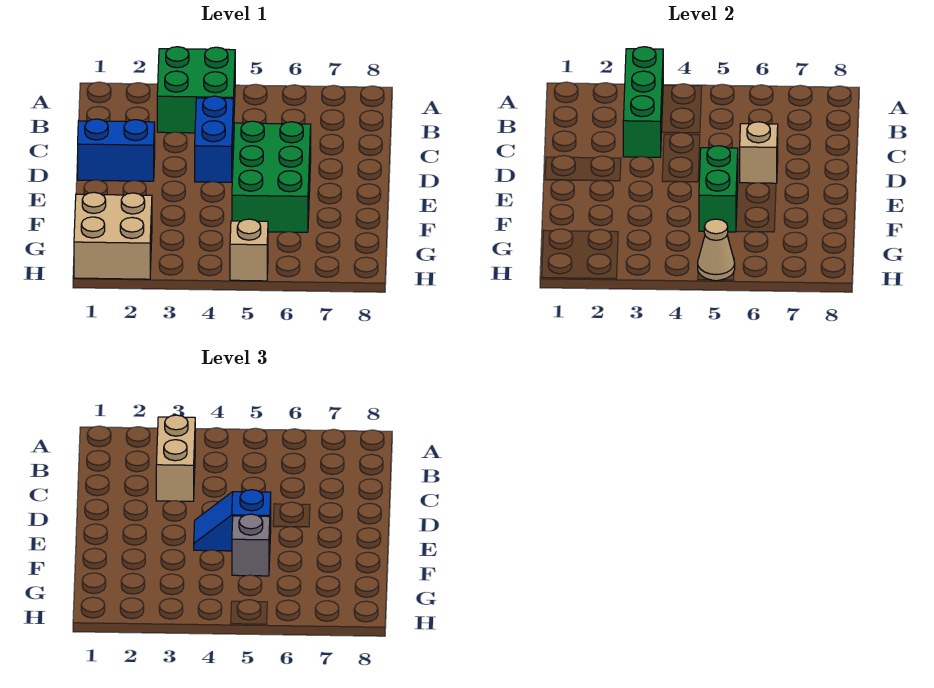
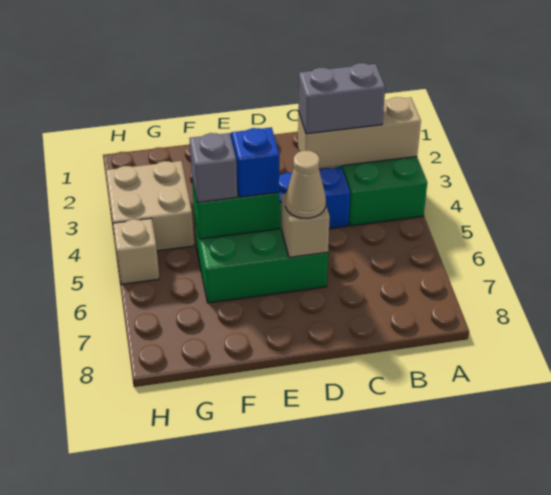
green brick A3:C3 level 2 -> tan brick A3:C3 level 2
tan brick B3:C3 level 3 -> grey brick B3:C3 level 3
blue brick D1:D2 level 1 -> none
tan brick G1:H2 level 1 -> tan brick G3:H4 level 1
tan cone H5 level 2 -> tan cone D6 level 3

